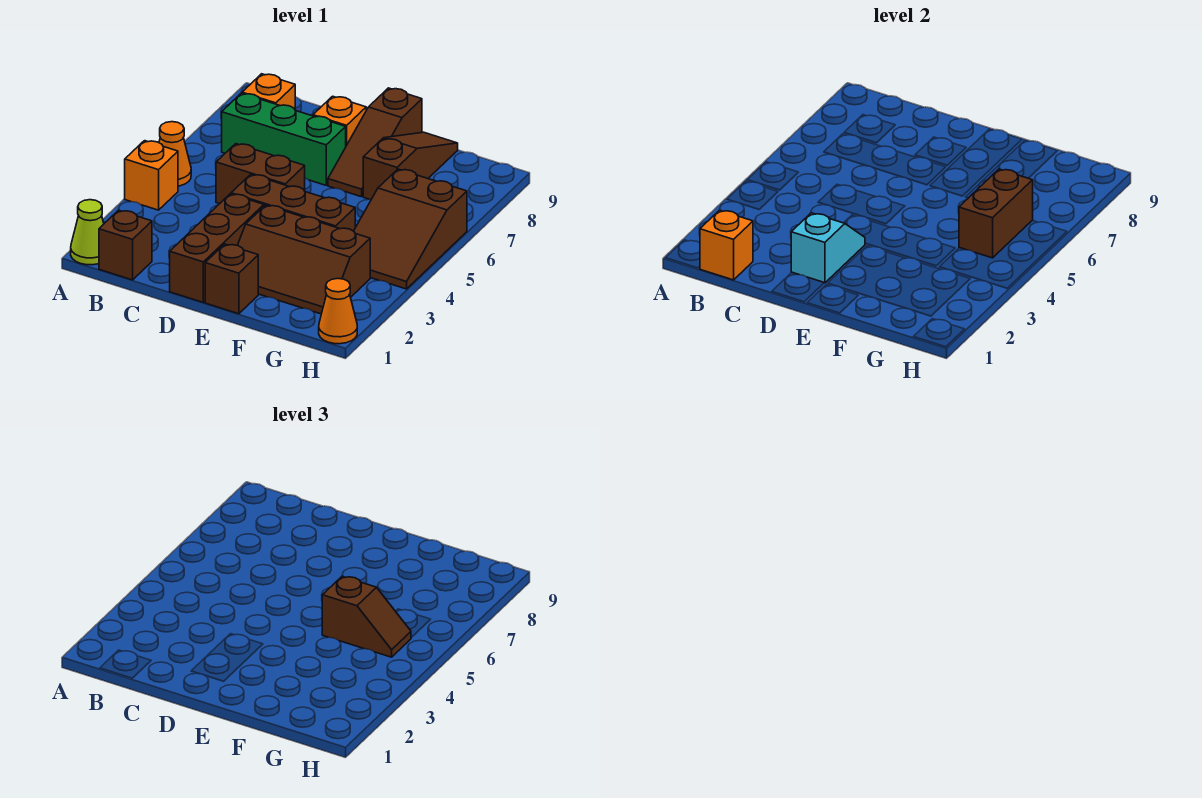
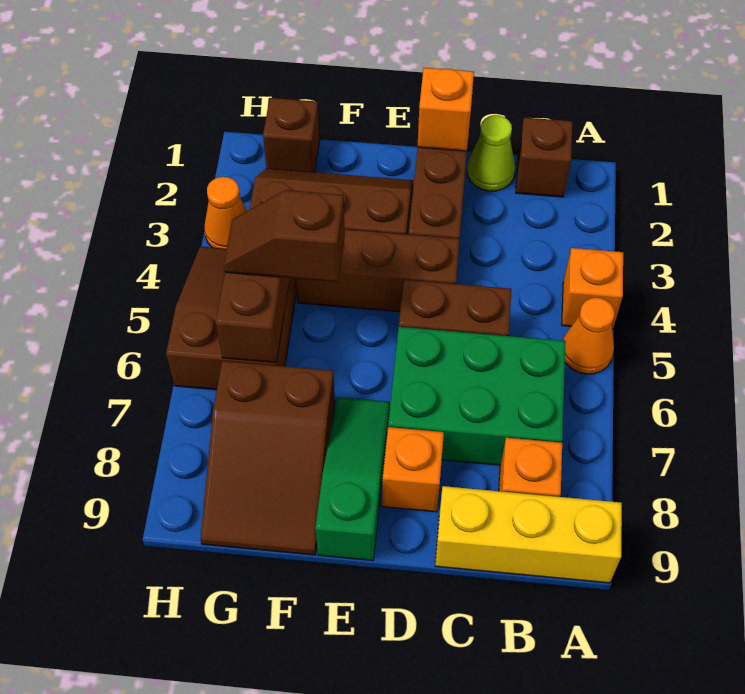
lime cone A1 level 1 -> lime cone C1 level 1
none -> yellow brick A9:C9 level 1
orange brick B1 level 2 -> orange brick D1 level 2
green brick B7:D7 level 1 -> green brick B6:D7 level 1
cyan slope D2:D3 level 2 top 2 -> none
brown brick E1 level 1 -> brown brick G1 level 1
brown slope E7:E9 level 1 top 9 -> green slope E7:E9 level 1 top 9
brown slope F7:F9 level 1 top 7 -> brown slope F7:G9 level 1 top 7
orange cone H1 level 1 -> orange cone H3 level 1

